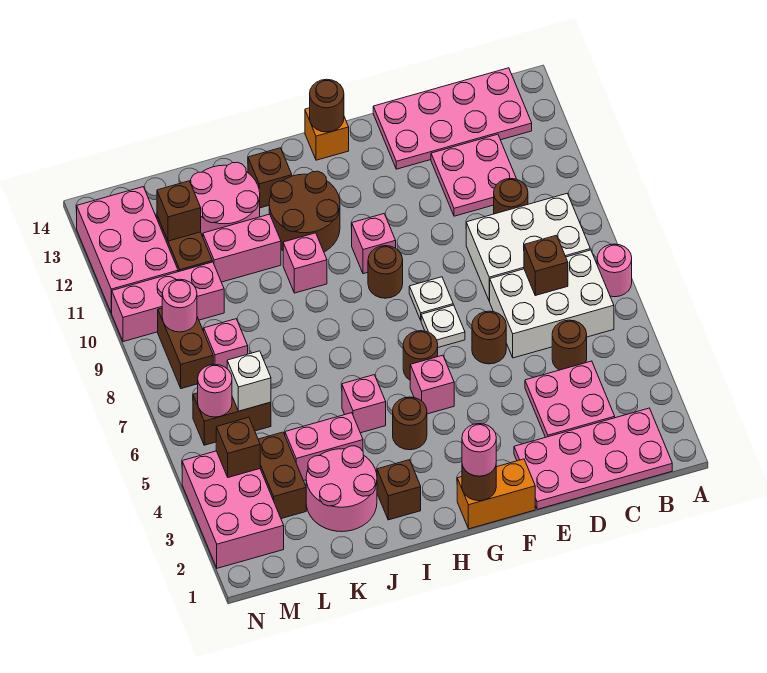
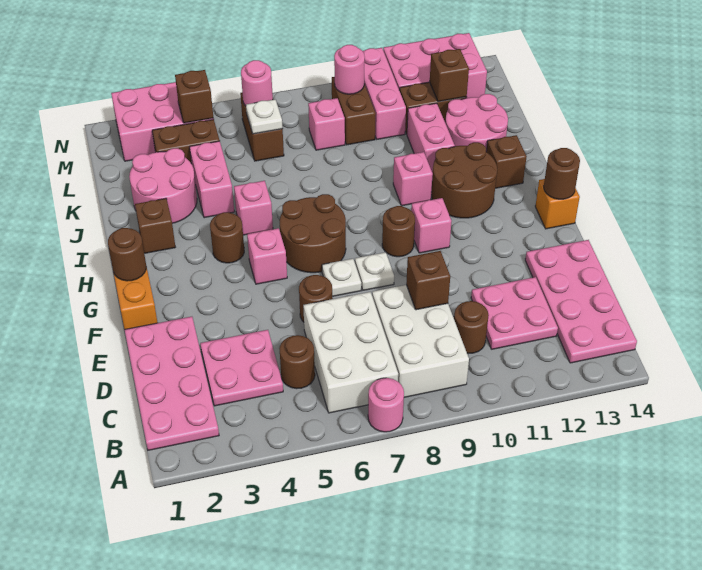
brown brick C7 level 2 -> brown brick D9 level 2
pink round brick G1 level 3 -> none
brown round brick G6 level 1 -> brown round brick G6:H7 level 1
white brick L6 level 2 -> white plate L6 level 2
brown brick M8:M9 level 1 -> brown brick L9:M9 level 1

